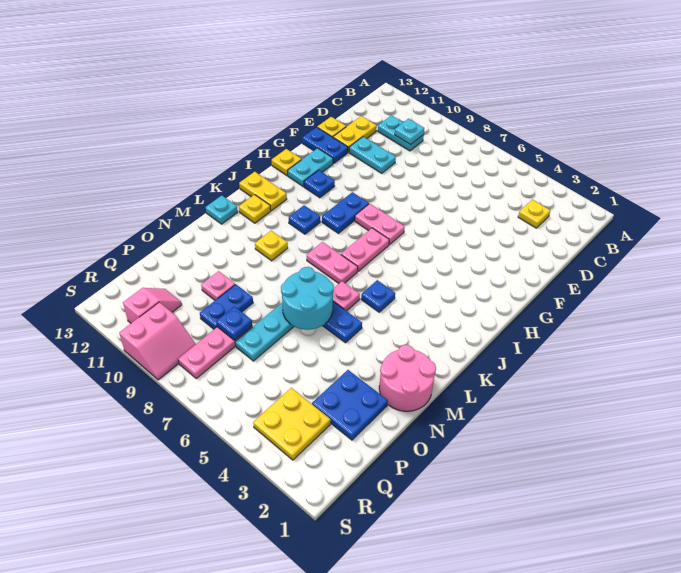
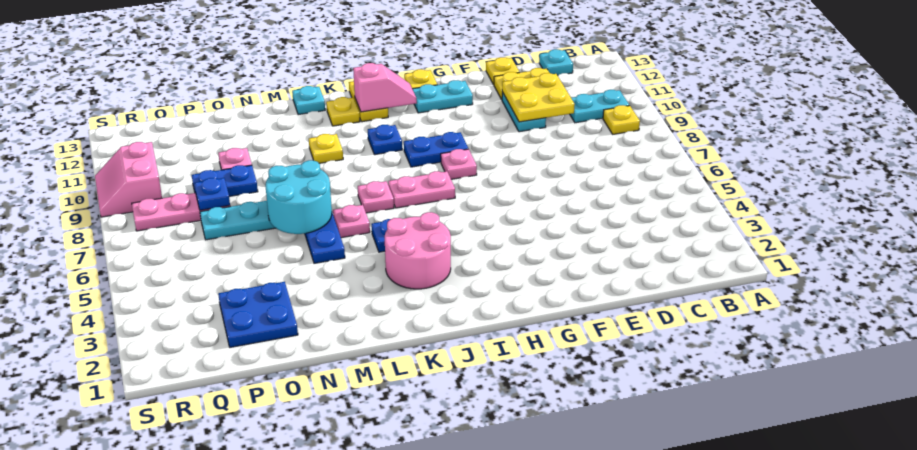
yellow plate C3 level 1 -> yellow plate B9 level 1
cyan plate C10:C11 level 1 -> cyan plate B10:C10 level 1
cyan plate C10 level 2 -> cyan plate C13 level 1
blue plate F12:F13 level 1 -> none
pink plate H7:H8 level 1 -> pink plate H8 level 1
blue plate H11 level 1 -> none
pink plate K7:K8 level 1 -> pink plate K7 level 1
pink round brick M1:N2 level 1 -> pink round brick J3:K4 level 1
yellow plate Q3:R4 level 1 -> yellow plate D10:E11 level 2
pink slope Q11:R11 level 1 top R -> pink slope I12:J12 level 2 top J
pink slope R9:S10 level 1 top 10 -> pink slope R9:S10 level 1 top R

